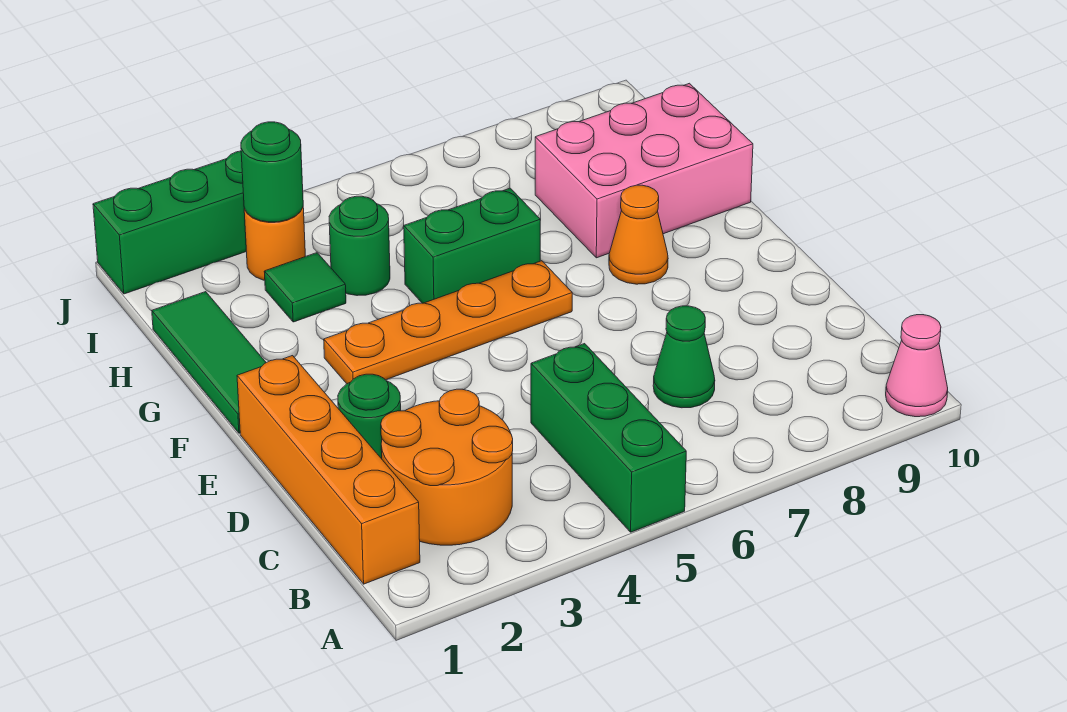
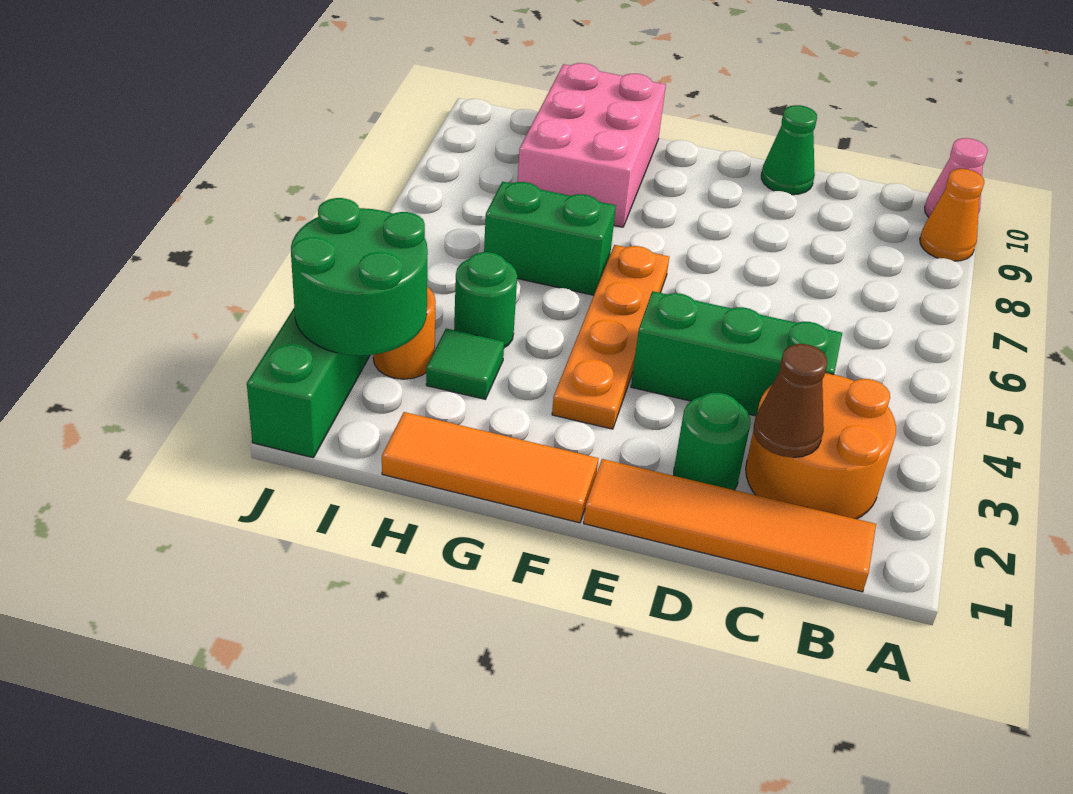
green brick A5:C5 level 1 -> green brick C4:E4 level 1
orange brick B1:E1 level 1 -> orange tile B1:E1 level 1
none -> brown cone C2 level 2
green cone C7 level 1 -> green cone D10 level 1
green tile F1:H1 level 1 -> orange tile F1:H1 level 1
orange cone F8 level 1 -> orange cone A9 level 1
green brick G5:G6 level 1 -> green brick G6:H6 level 1
green round brick I3 level 2 -> green round brick I2:J3 level 2

